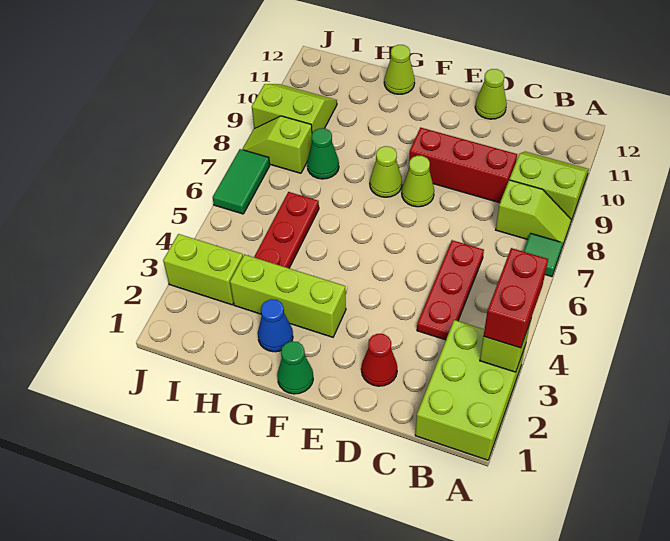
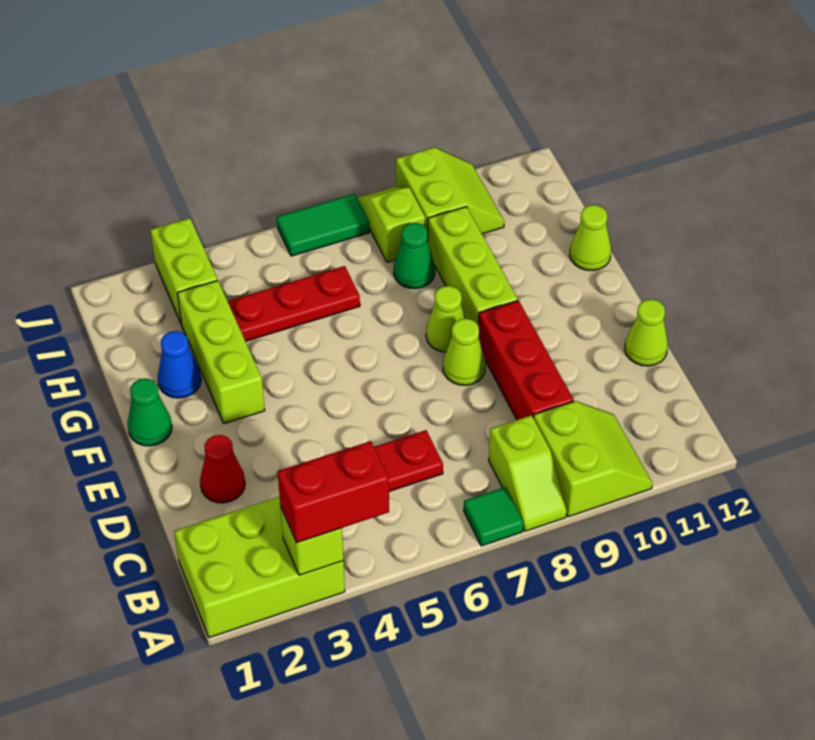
none -> lime brick F9:H9 level 1

